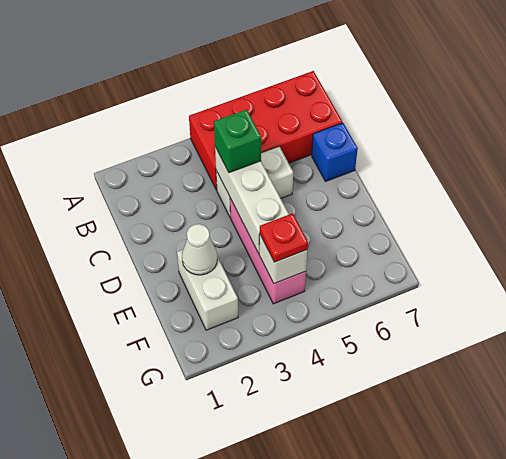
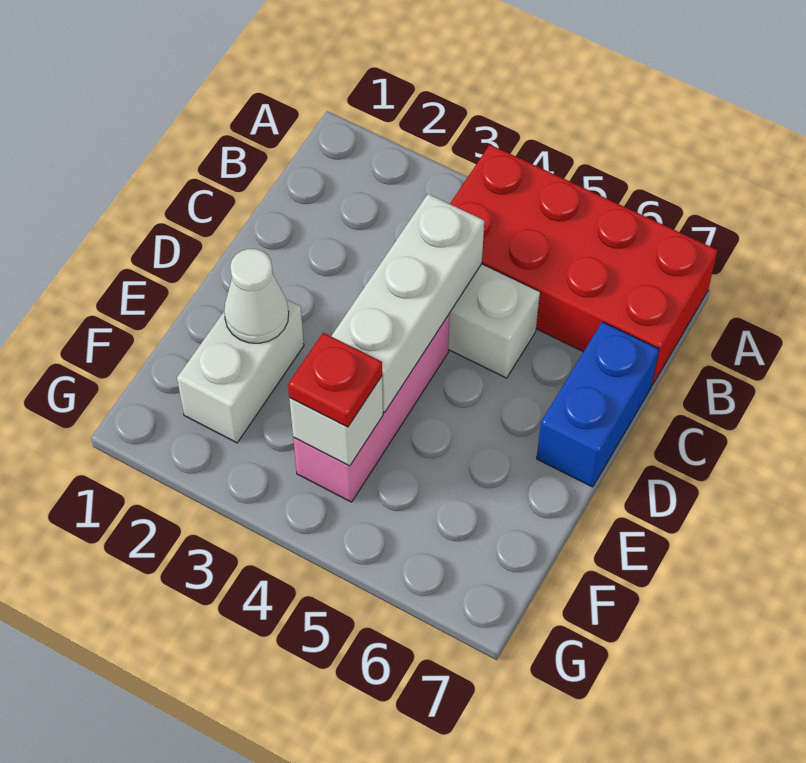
green brick C4 level 3 -> none
blue brick C7 level 1 -> blue brick C7:D7 level 1

